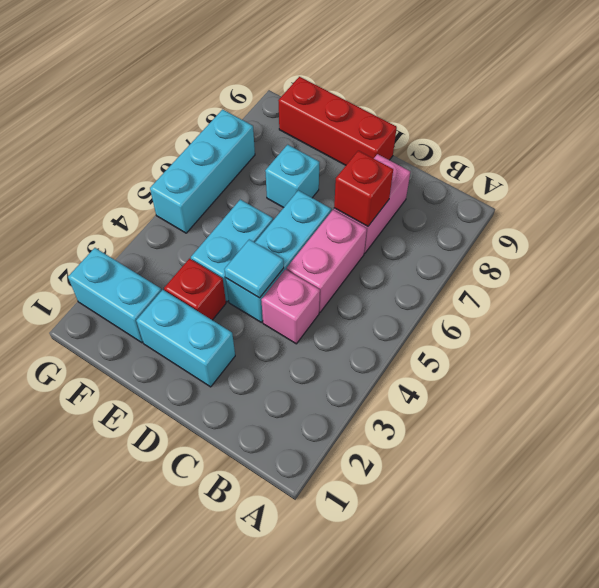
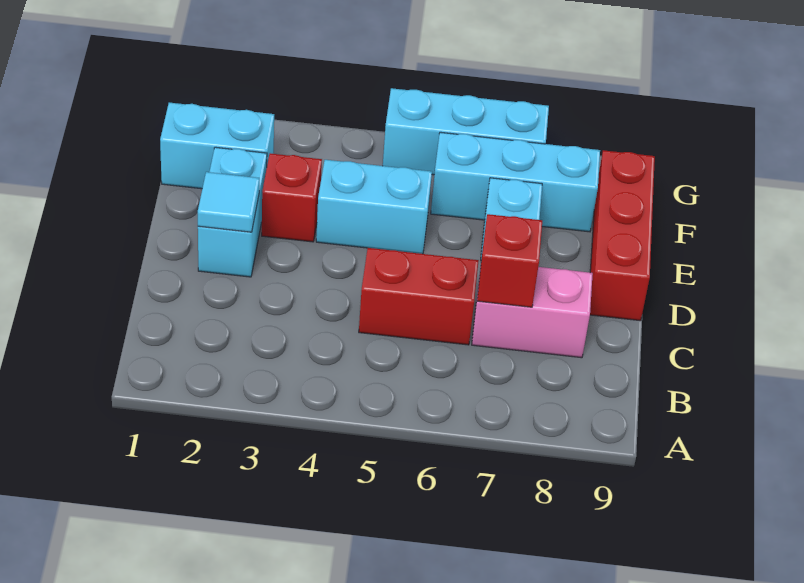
pink brick C4 level 1 -> none
pink brick C5:C6 level 1 -> red brick C5:C6 level 1
cyan brick D4:D6 level 1 -> cyan brick F6:F8 level 1
cyan tile D4 level 2 -> cyan tile D2 level 2
cyan brick F2:G2 level 1 -> cyan brick F1:F2 level 1

